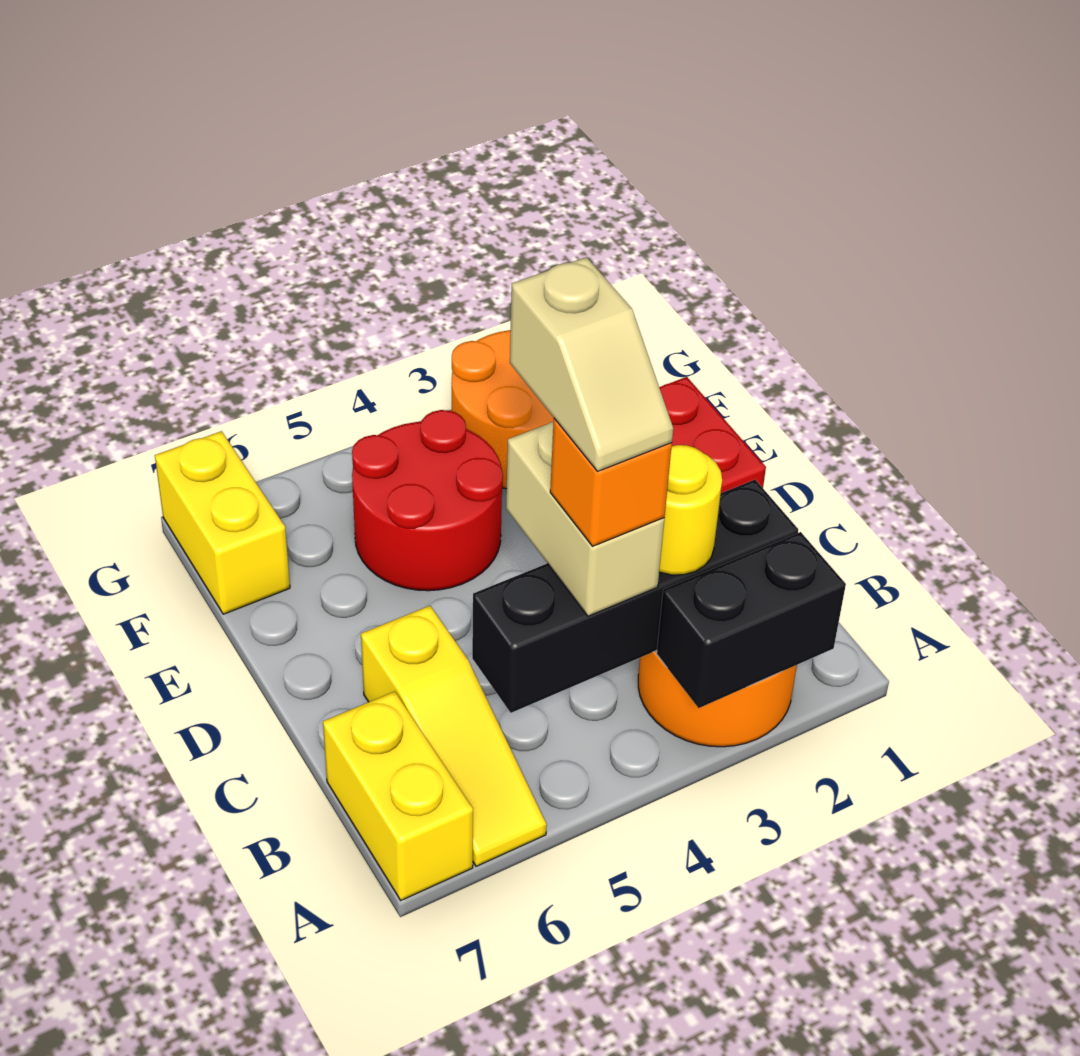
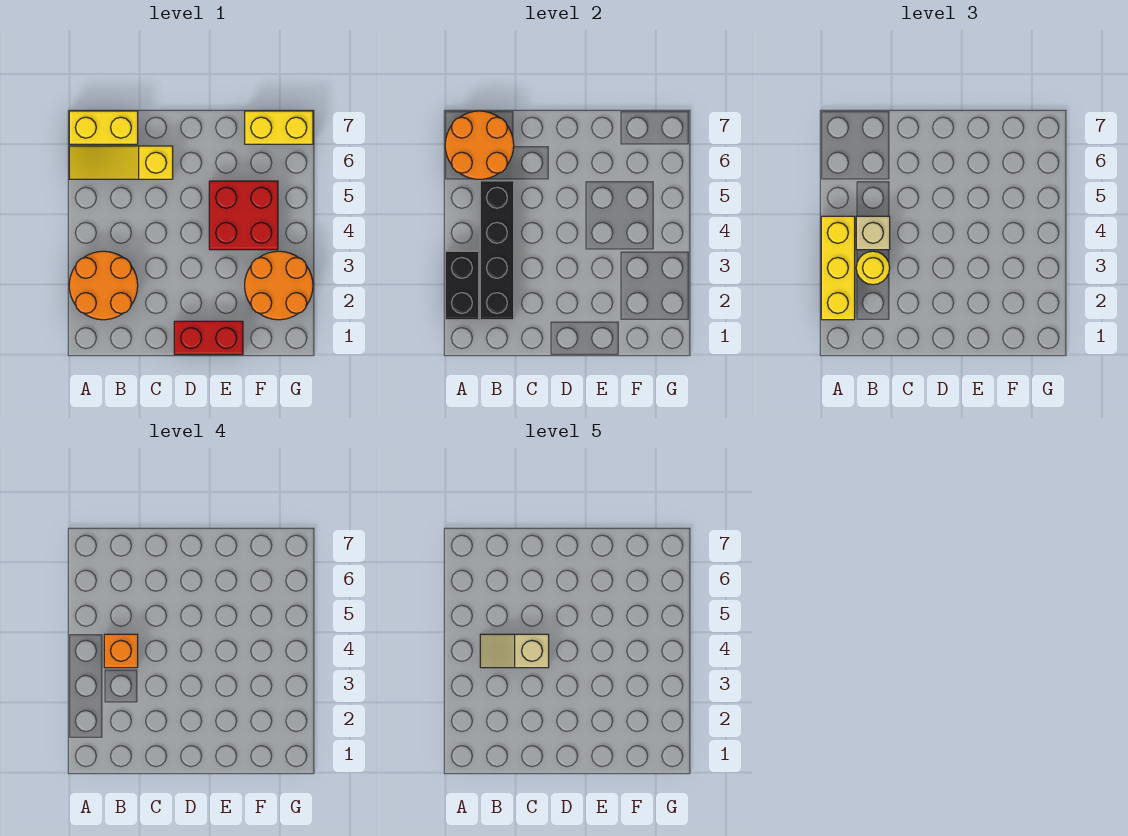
none -> yellow brick A2:A4 level 3
none -> orange round brick A6:B7 level 2
tan brick B4:C4 level 3 -> tan brick B4 level 3
red round brick E4:F5 level 1 -> red brick E4:F5 level 1

